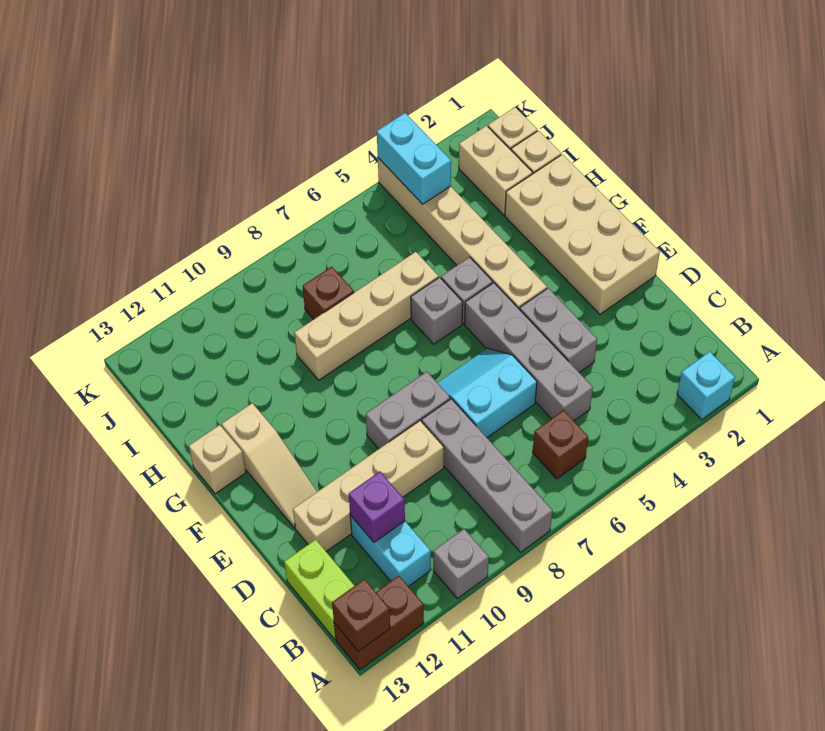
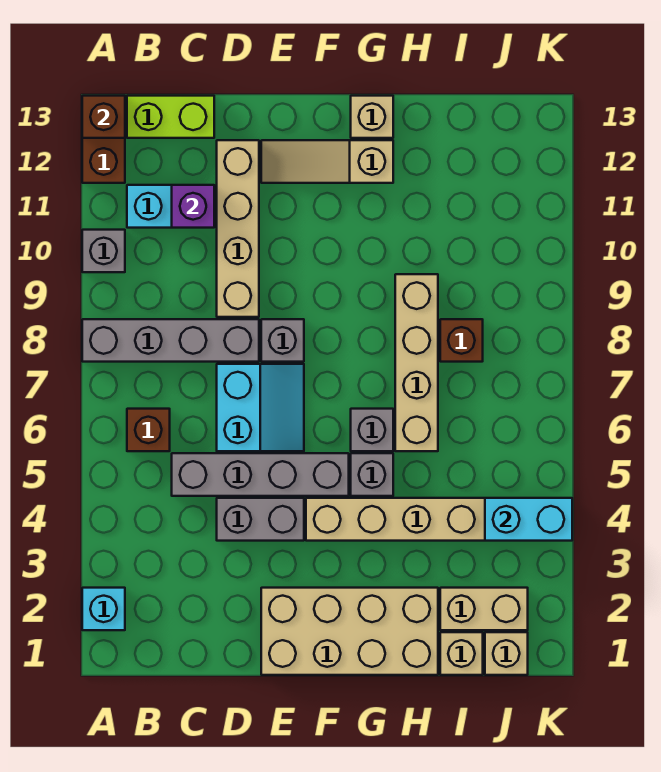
grey brick E8:E9 level 1 -> grey brick E8 level 1

